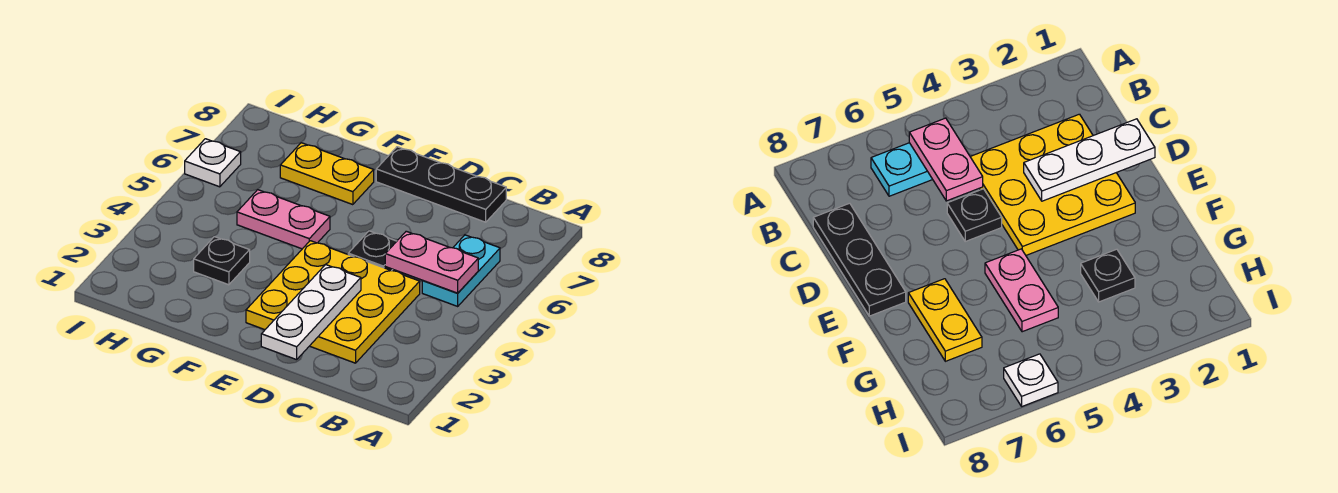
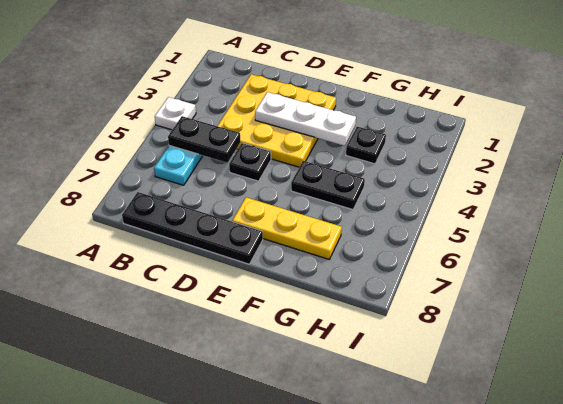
pink plate B5:C5 level 2 -> black plate B5:C5 level 2
black plate C8:E8 level 1 -> black plate B8:E8 level 1
white plate D1:D3 level 2 -> white plate D3:F3 level 2
pink plate F5:G5 level 1 -> black plate F5:G5 level 1
yellow plate F7:G7 level 1 -> yellow plate E7:G7 level 1
white plate I6 level 1 -> white plate A4 level 1

